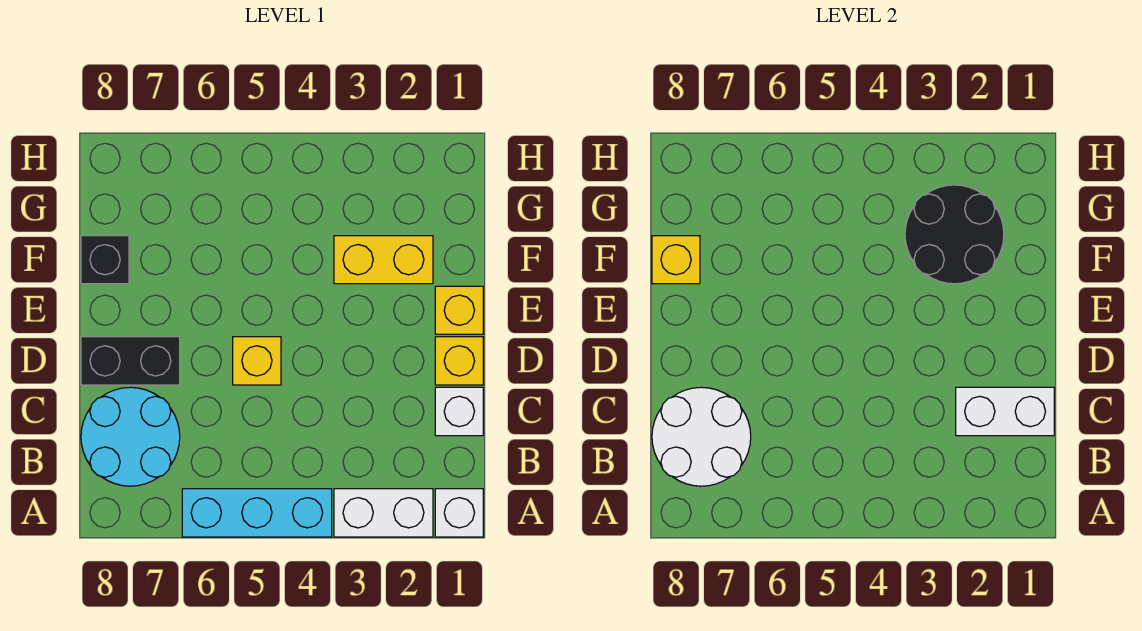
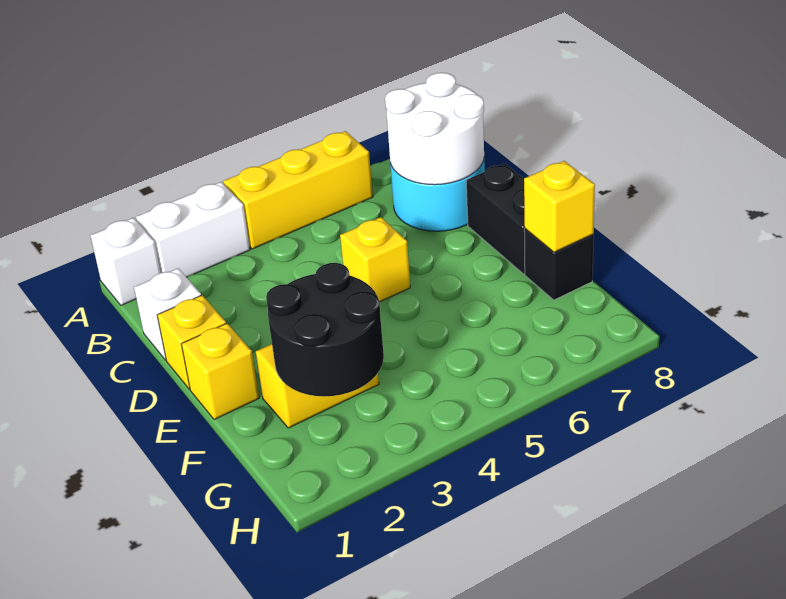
cyan brick A4:A6 level 1 -> yellow brick A4:A6 level 1
white brick C1:C2 level 2 -> none
black brick D7:D8 level 1 -> black brick D8:E8 level 1

